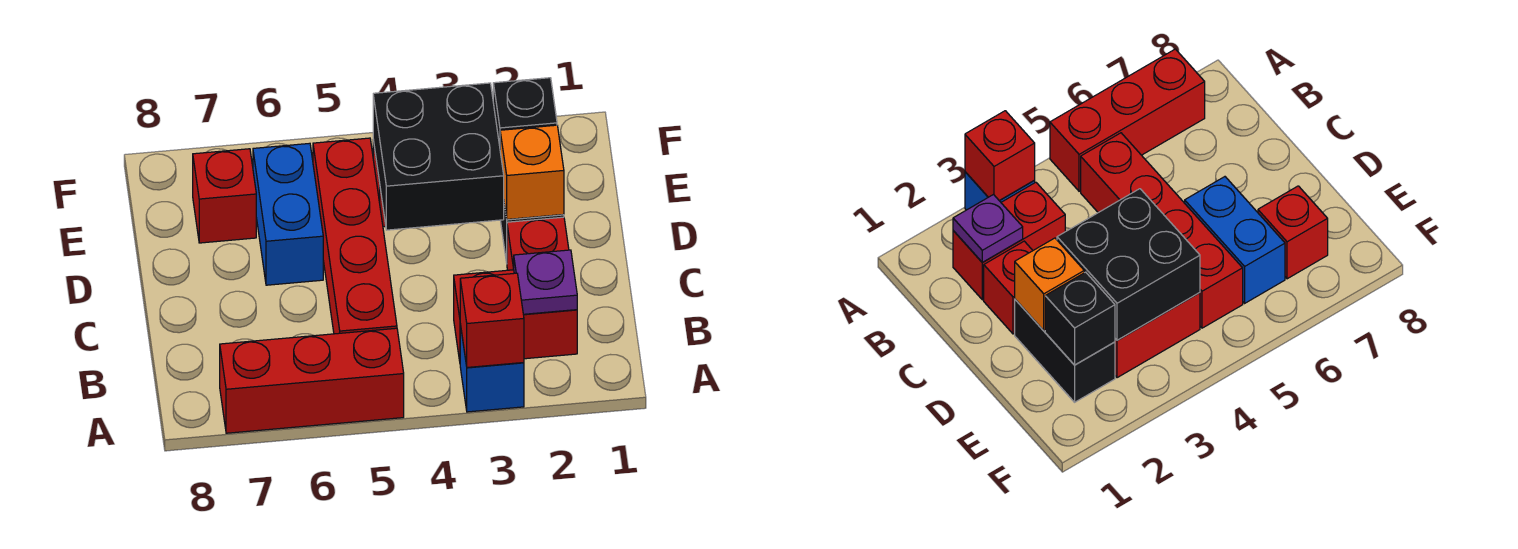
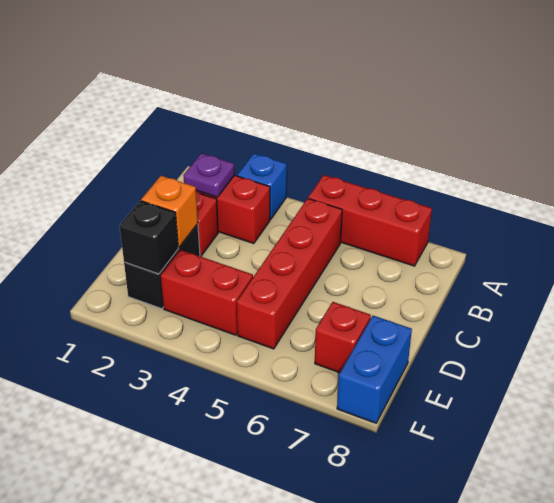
red brick A3 level 2 -> none
black brick D3:E4 level 2 -> none
blue brick D6:E6 level 1 -> blue brick E8:F8 level 1

